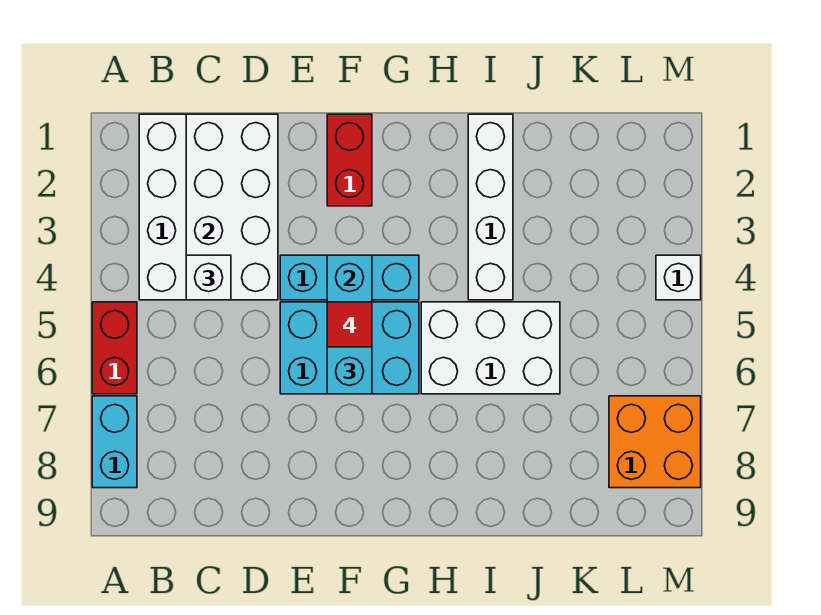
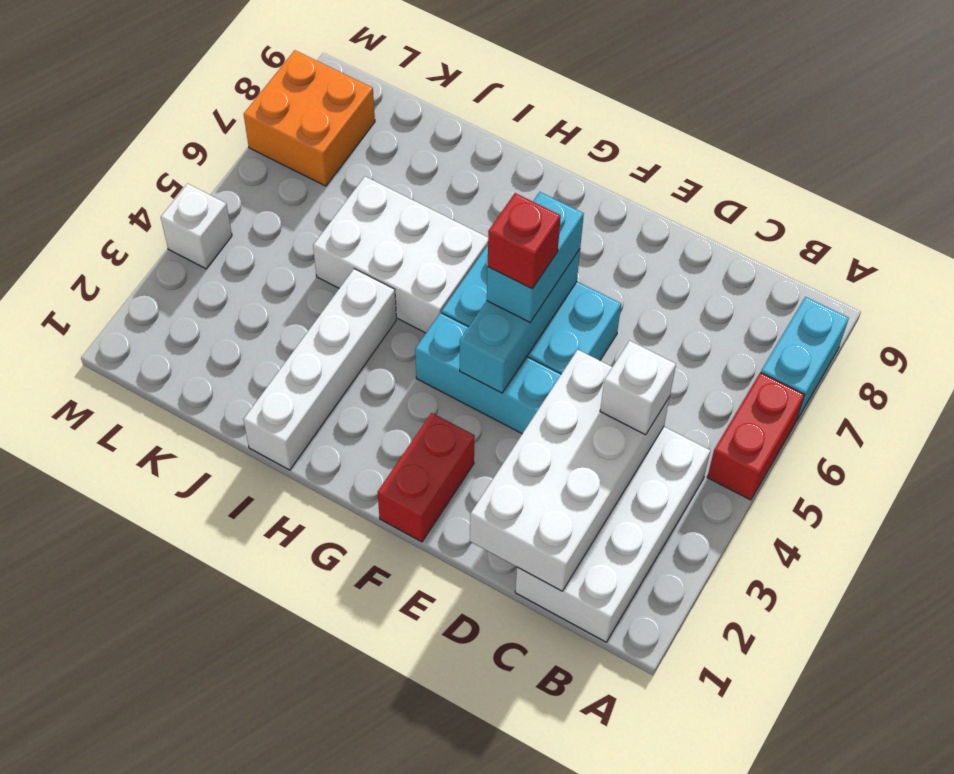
red tile F5 level 4 -> red brick F5 level 4

